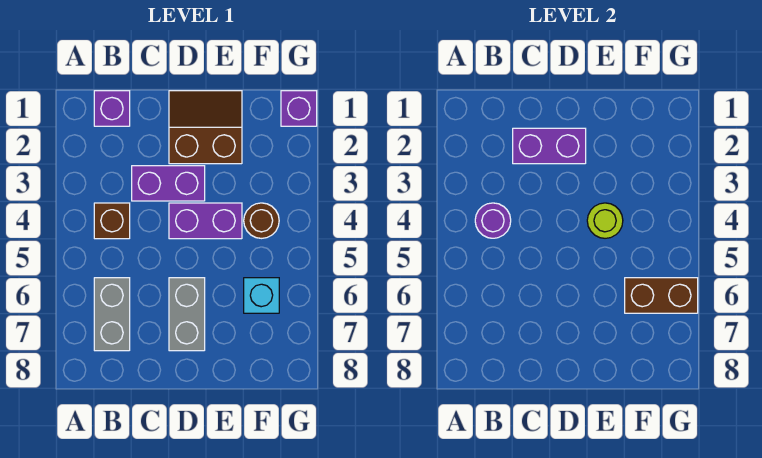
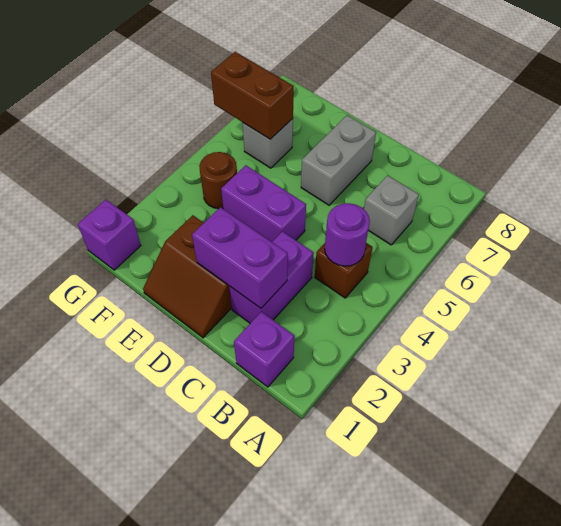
grey brick B6:B7 level 1 -> grey brick B6 level 1
purple brick C3:D3 level 1 -> purple brick C2:C3 level 1
lime round brick E4 level 2 -> none
cyan brick F6 level 1 -> grey brick F6 level 1

